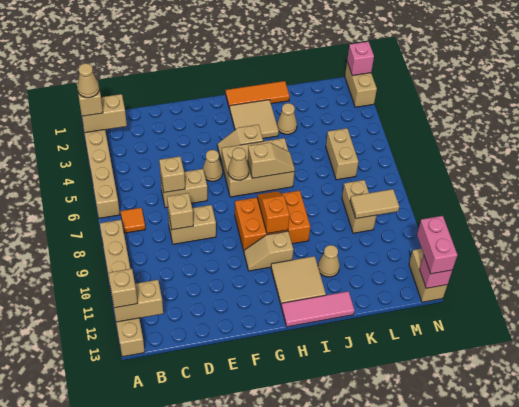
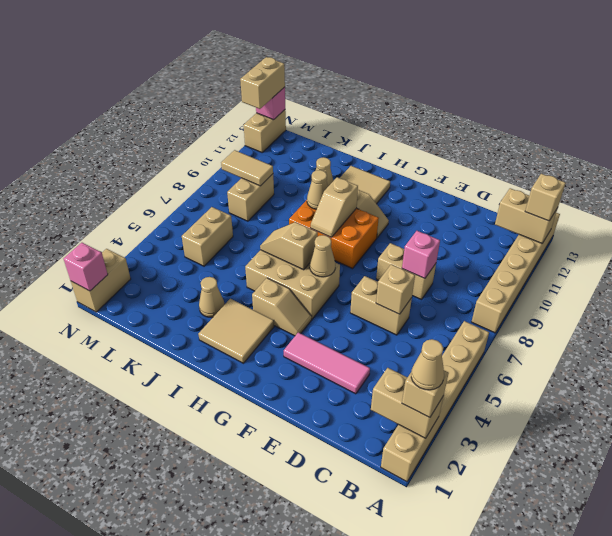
orange tile B7 level 1 -> none
tan brick D8 level 2 -> pink brick D8 level 2
tan cone F5 level 1 -> tan cone I9 level 2
orange tile H1:J1 level 1 -> none
orange slope H8:H9 level 2 top 9 -> tan slope H8:H9 level 2 top 9
pink tile H13:J13 level 1 -> pink tile D3:F3 level 1
pink brick N12:N13 level 3 -> tan brick N12:N13 level 3

